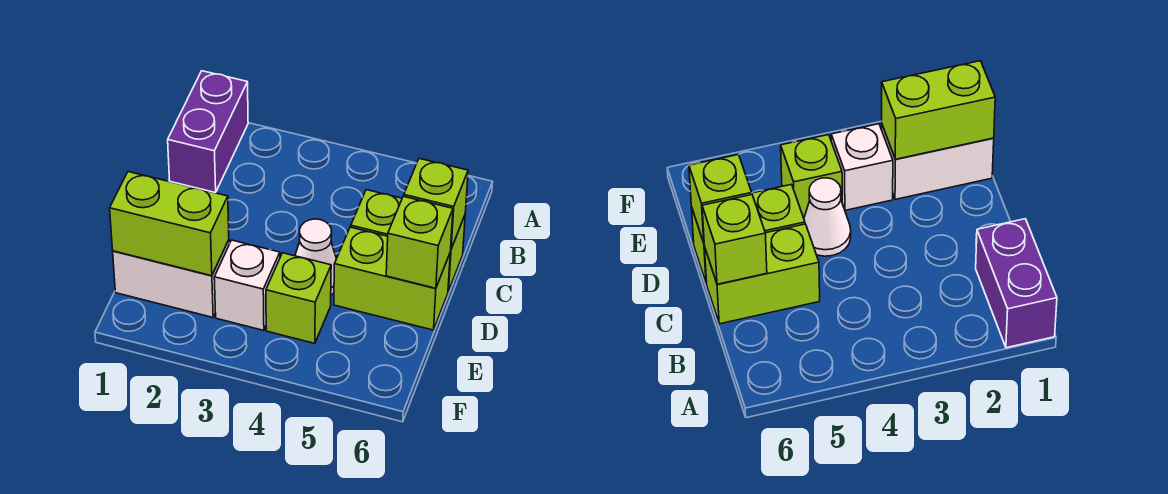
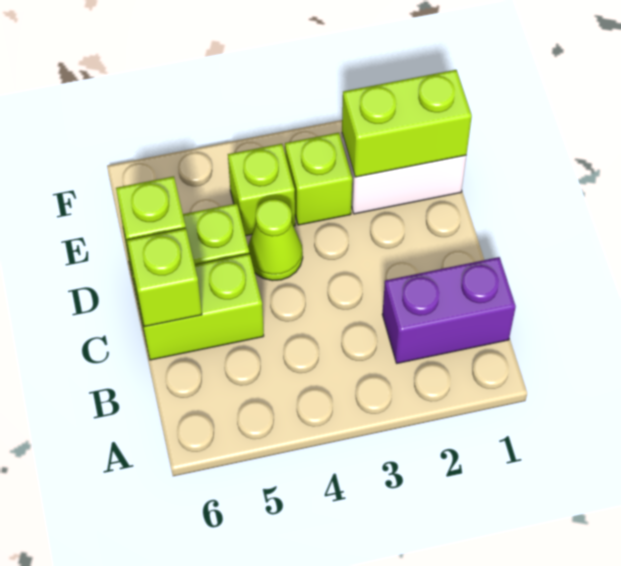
purple brick A1:B1 level 1 -> purple brick B1:B2 level 1
white cone D4 level 1 -> lime cone D4 level 1
white brick E3 level 1 -> lime brick E3 level 1

